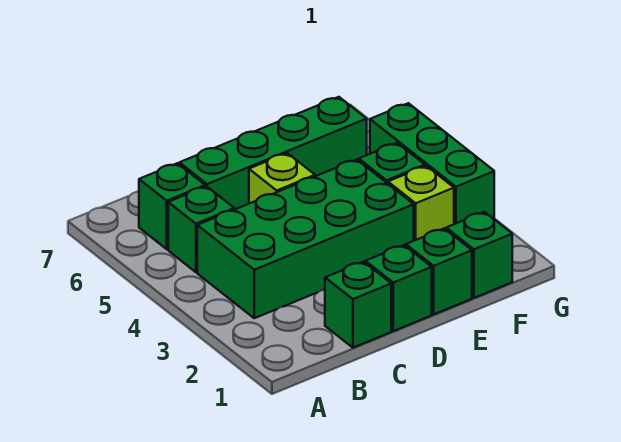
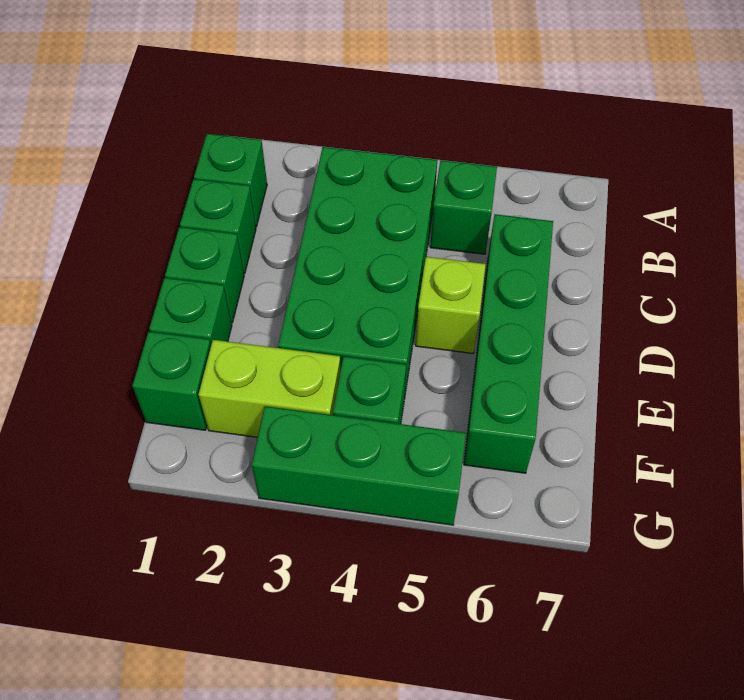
green brick B6 level 1 -> green brick B1 level 1
lime brick F3 level 1 -> lime brick F2:F3 level 1

